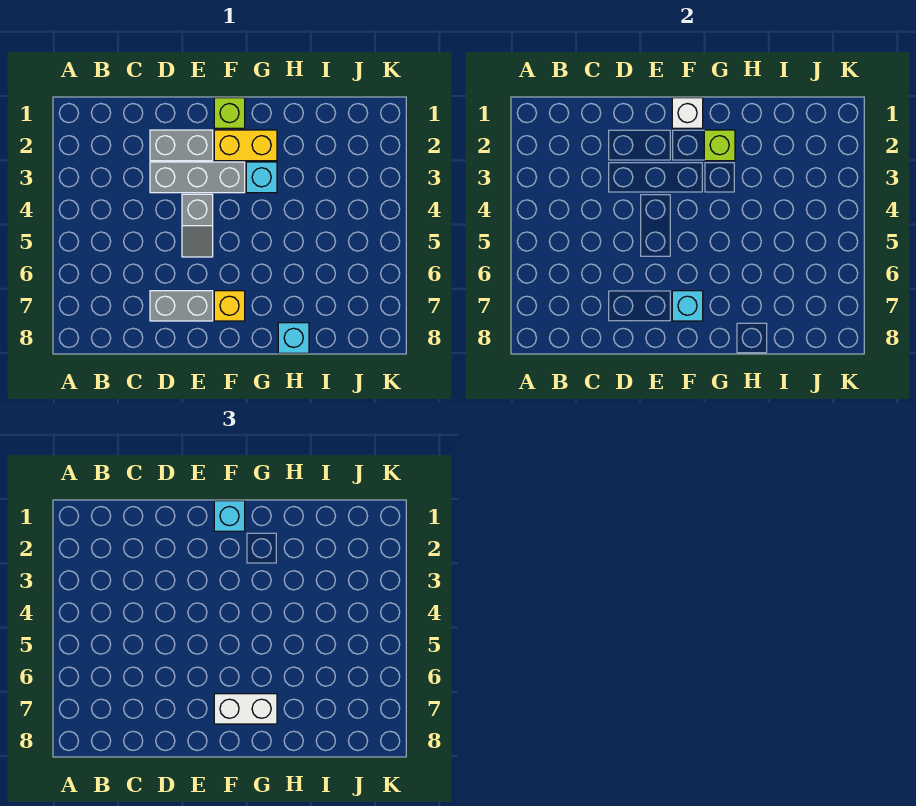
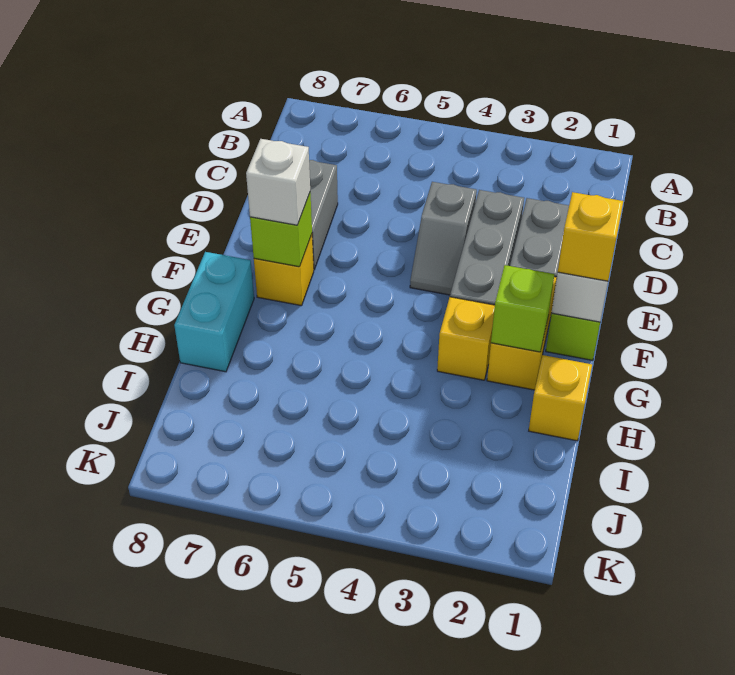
grey slope E4:E5 level 1 top 4 -> grey slope D4:E4 level 1 top D
cyan brick F1 level 3 -> yellow brick F1 level 3
cyan brick F7 level 2 -> lime brick F7 level 2
white brick F7:G7 level 3 -> white brick F7 level 3
cyan brick G3 level 1 -> yellow brick G3 level 1
none -> yellow brick H1 level 1
cyan brick H8 level 1 -> cyan brick G8:H8 level 1

